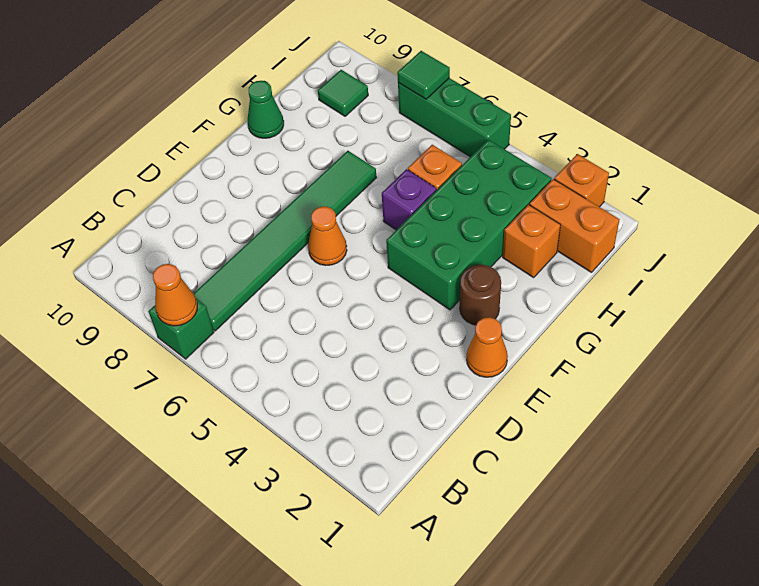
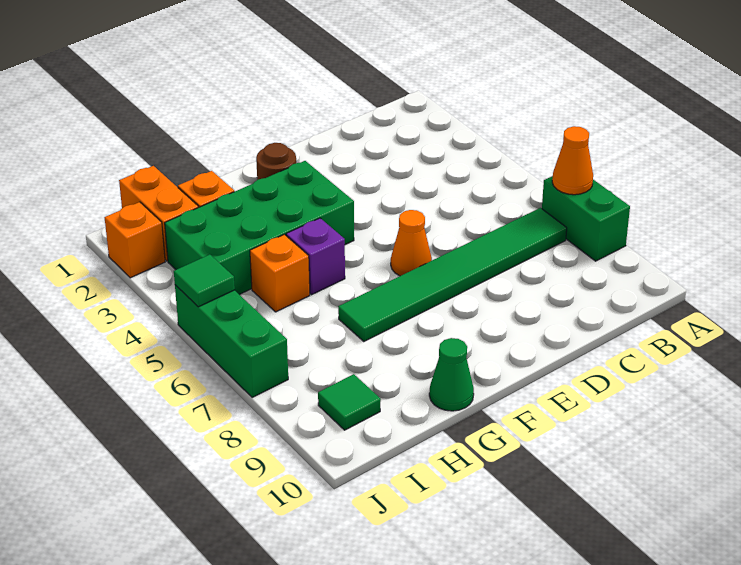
green brick A7 level 1 -> green brick A7:A8 level 1
orange cone E1 level 1 -> none
green tile J7 level 2 -> green tile J5 level 2

